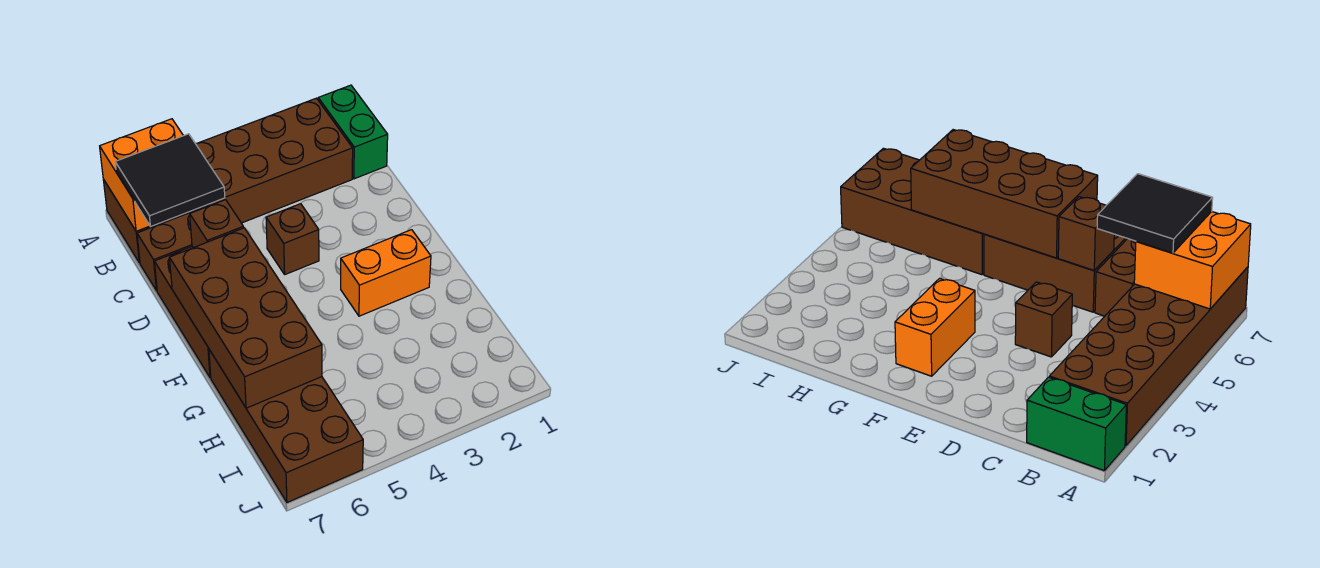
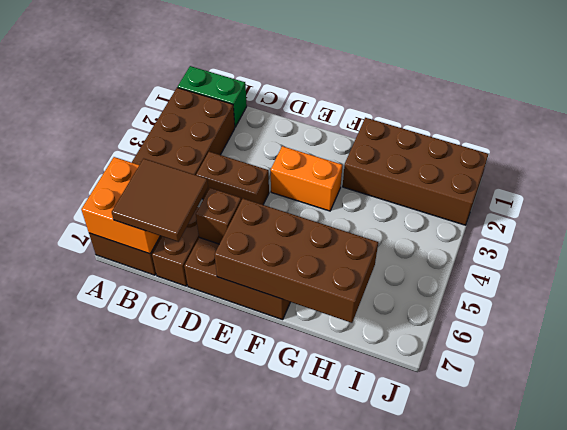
black tile B6:C7 level 3 -> brown tile B6:C7 level 3
brown brick D4 level 1 -> brown brick C4:D4 level 1
orange brick F2:F3 level 1 -> orange brick E3:F3 level 1
brown brick G6:J7 level 1 -> brown brick G1:J2 level 1

